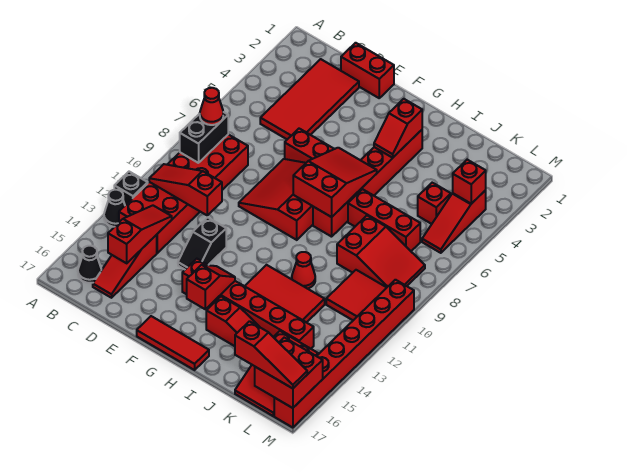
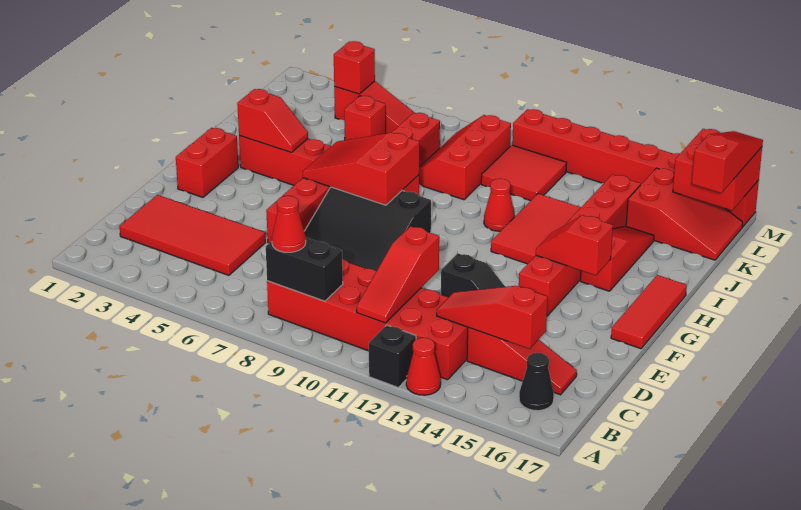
black cone A13 level 1 -> red cone A13 level 1
red brick D1:E1 level 1 -> red brick F2:G2 level 1
red slope E7:G9 level 1 top G -> black slope E7:G9 level 1 top G
red slope J8:L9 level 1 top J -> red slope J8:L9 level 1 top 9

